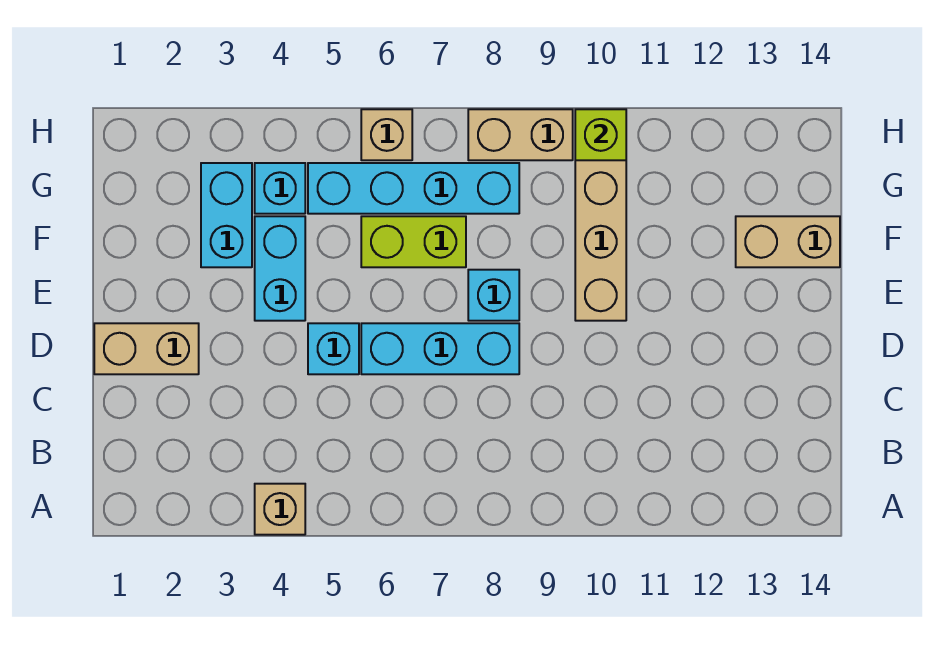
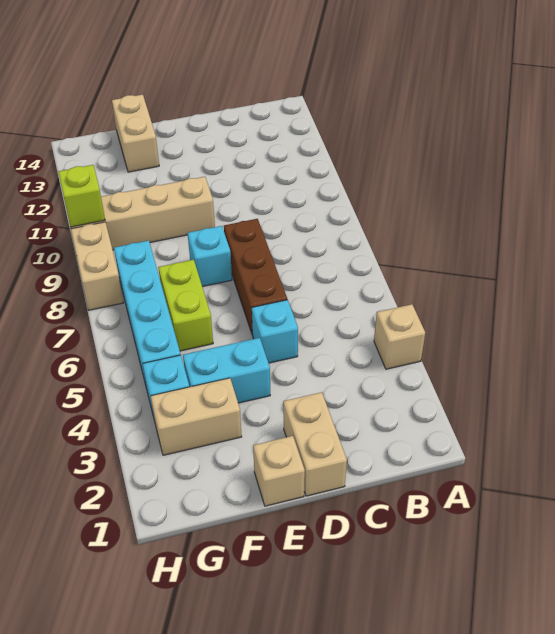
cyan brick D6:D8 level 1 -> brown brick D6:D8 level 1
cyan brick F3:G3 level 1 -> tan brick F3:G3 level 1
tan brick H6 level 1 -> tan brick E1 level 1

